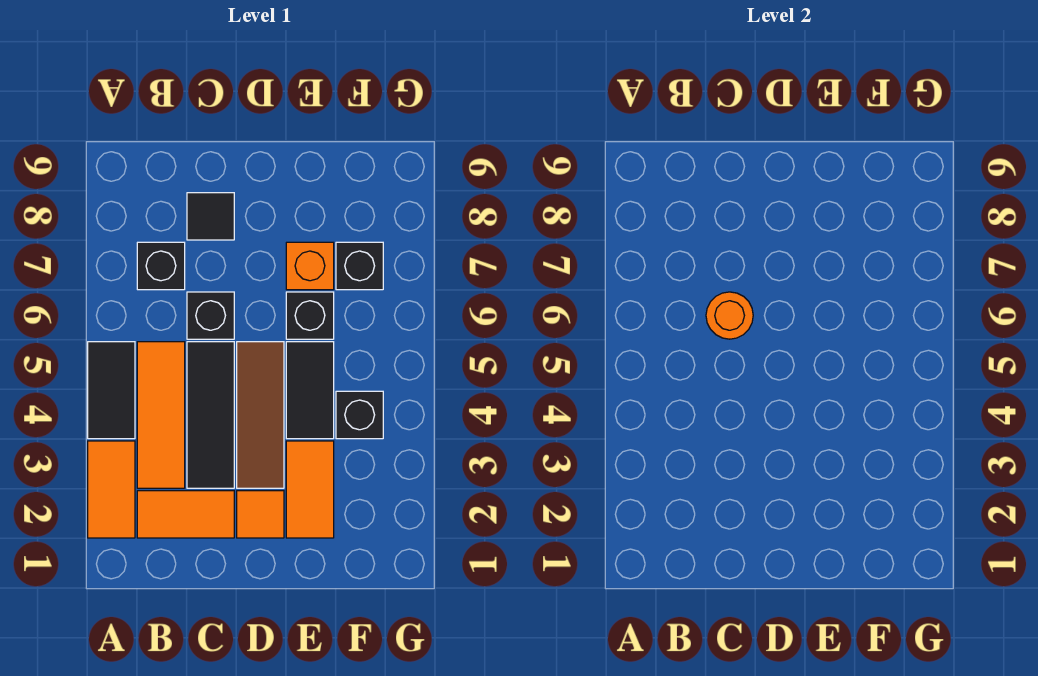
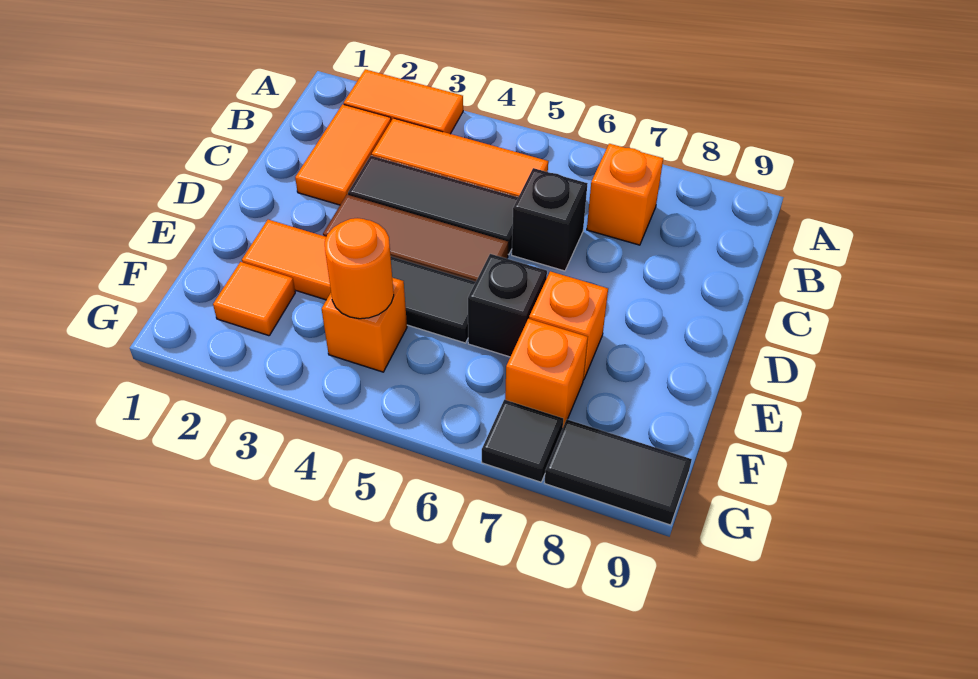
black tile A4:A5 level 1 -> black tile G8:G9 level 1
black brick B7 level 1 -> orange brick B7 level 1
orange round brick C6 level 2 -> orange round brick F4 level 2
black tile C8 level 1 -> black tile G7 level 1
orange tile D2 level 1 -> orange tile F2 level 1
black brick F4 level 1 -> orange brick F4 level 1
black brick F7 level 1 -> orange brick F7 level 1

